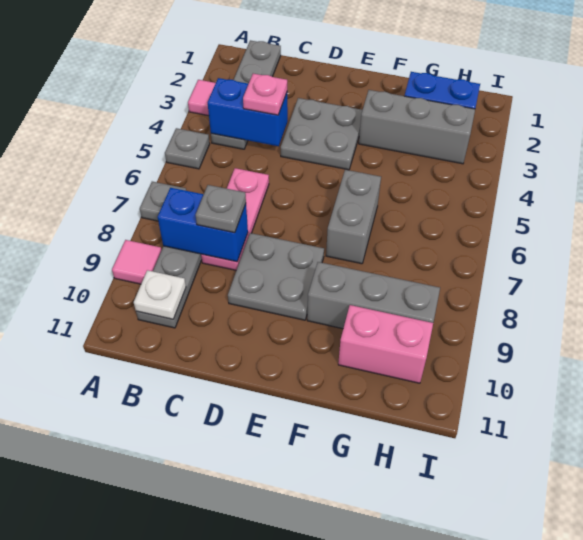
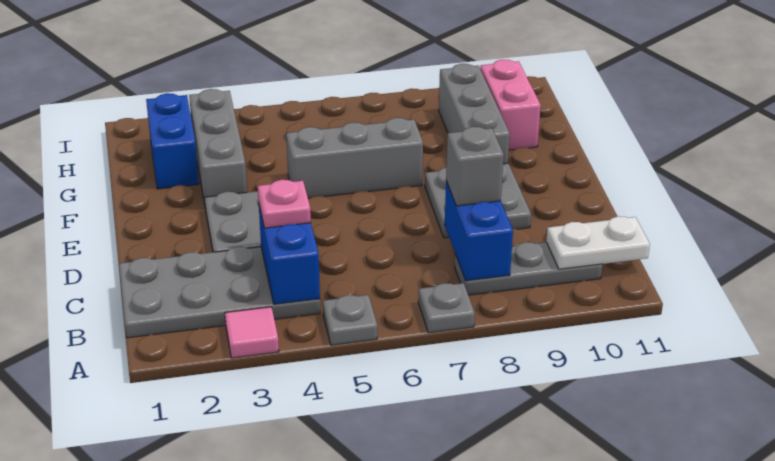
pink tile A9 level 1 -> none
grey plate B1:B4 level 1 -> grey plate B1:C4 level 1
white plate B10 level 2 -> white plate B10:B11 level 2
pink plate C6:C8 level 1 -> none
grey plate C8 level 3 -> grey brick C8 level 3
grey brick F6:F7 level 1 -> grey brick F5:F7 level 1

